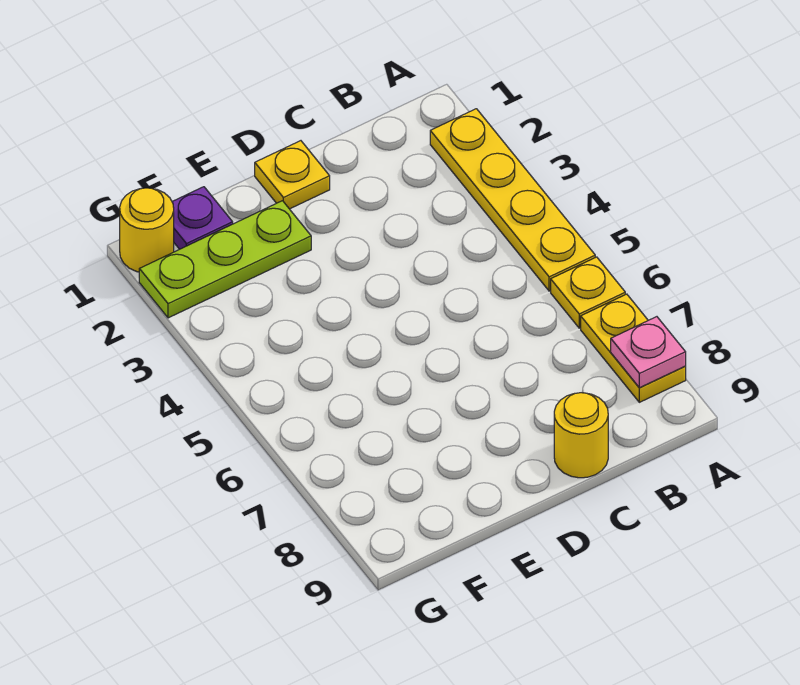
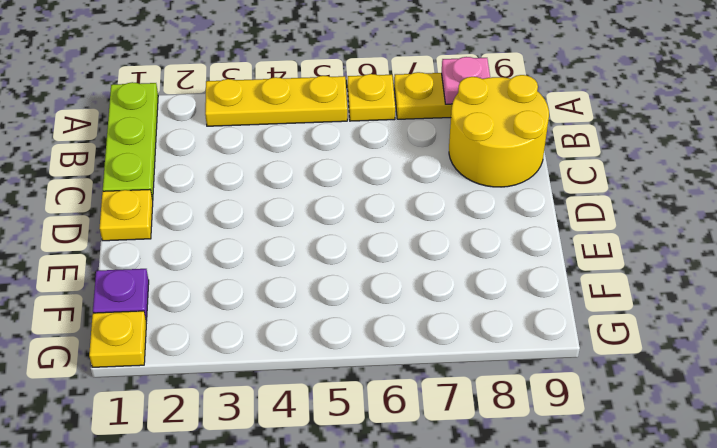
yellow plate A2:A5 level 1 -> yellow plate A3:A5 level 1
yellow round brick C9 level 1 -> yellow round brick B8:C9 level 1
lime plate E2:G2 level 1 -> lime plate A1:C1 level 1
yellow round brick G1 level 1 -> yellow plate G1 level 1

